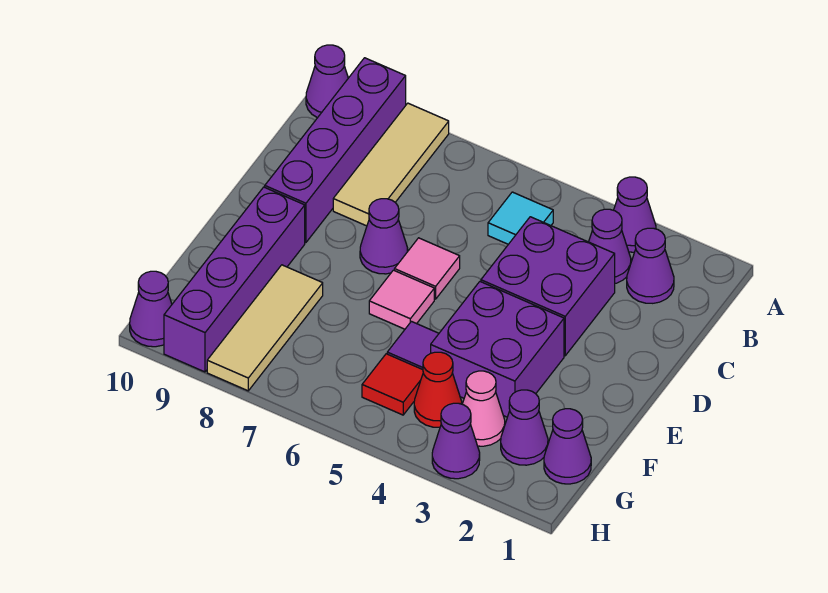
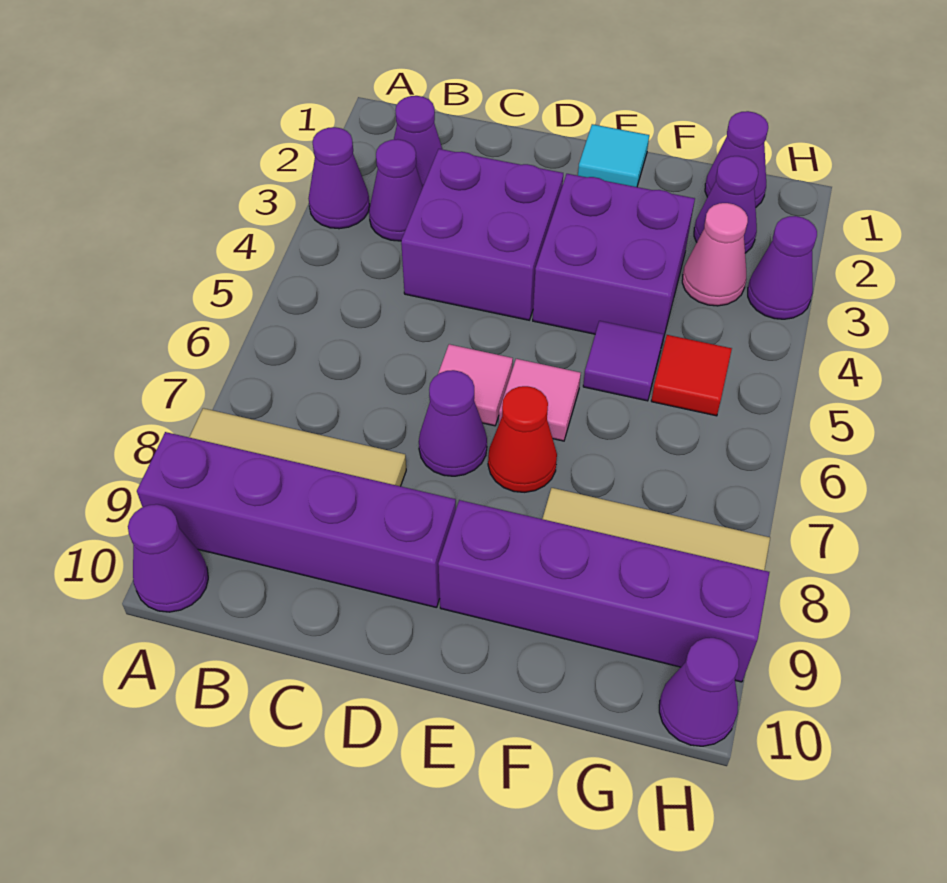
cyan tile B5 level 1 -> cyan tile E1 level 1
red cone G4 level 1 -> red cone E7 level 1

